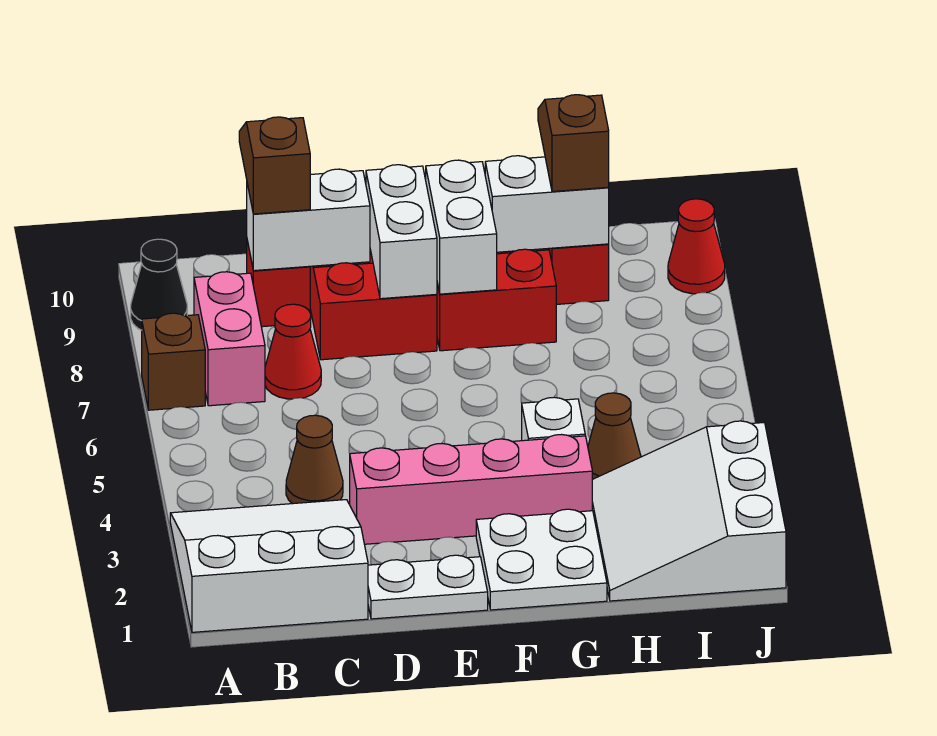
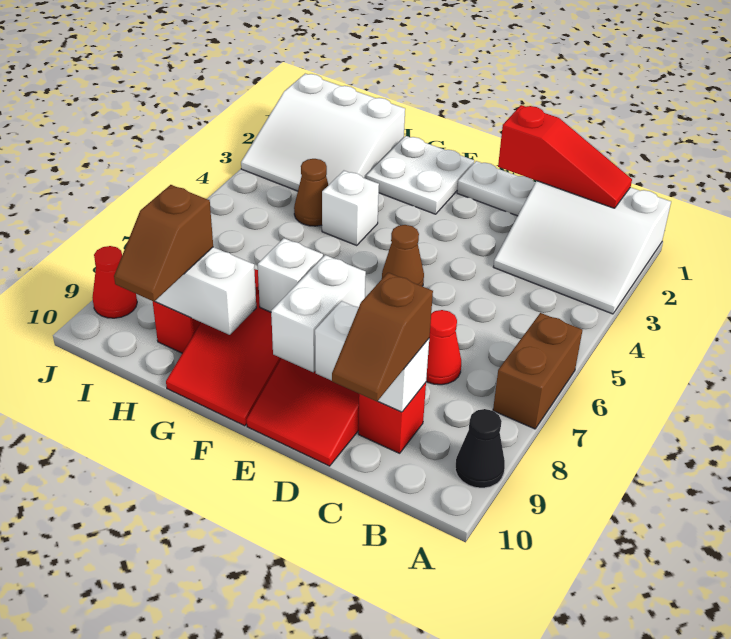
brown brick A7 level 1 -> brown brick A6:A7 level 1
none -> red slope B1:D1 level 2 top D
pink brick B7:B8 level 1 -> none
brown cone C4 level 1 -> brown cone E5 level 1
pink brick D3:G3 level 1 -> none
white brick F8:F9 level 2 -> white brick F8 level 2
white slope H1:J3 level 1 top J -> white slope H1:J3 level 1 top 1

